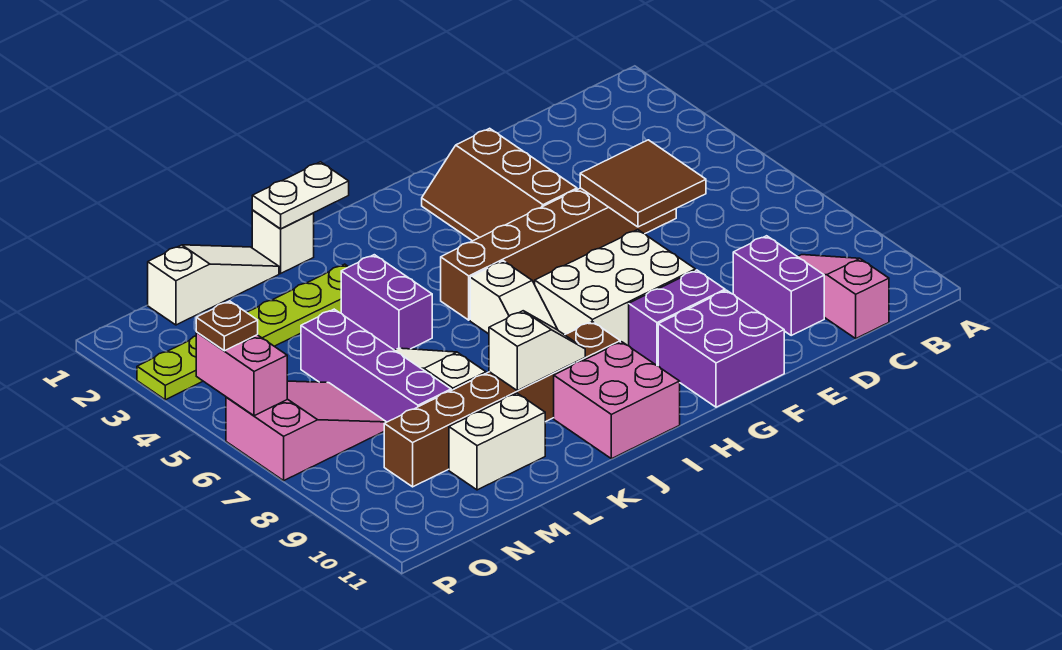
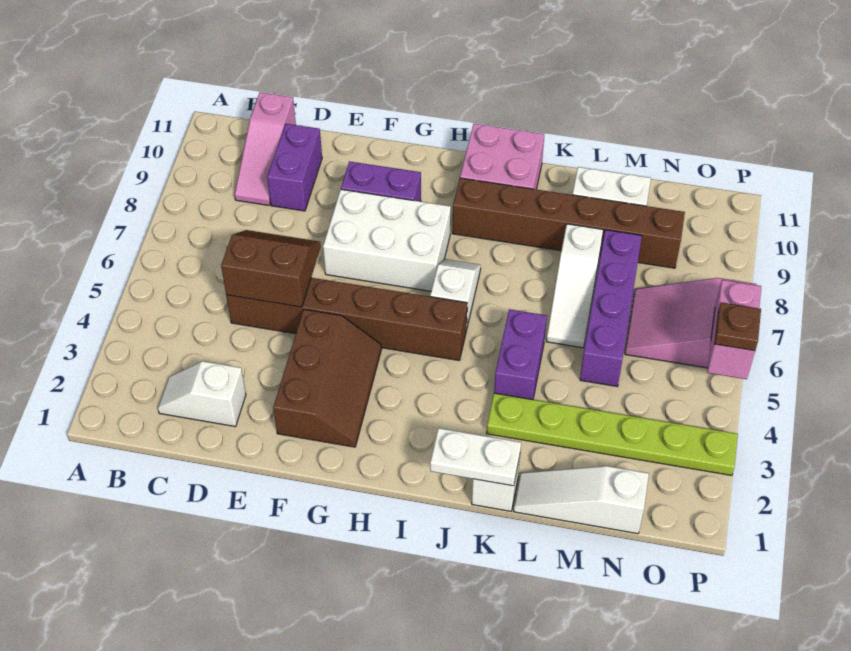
brown tile D5:E6 level 2 -> brown slope D5:E6 level 2 top 5
purple brick F10:G11 level 1 -> none
white slope J9:K9 level 2 top K -> white slope C2:D2 level 1 top D

